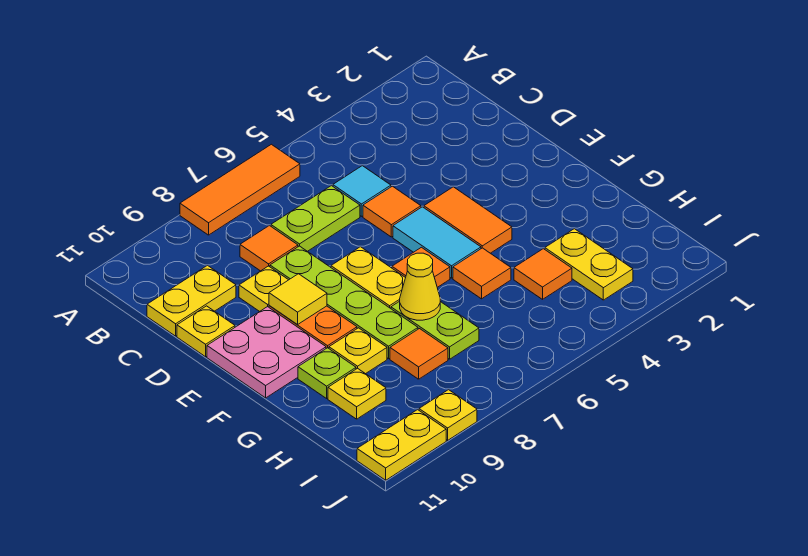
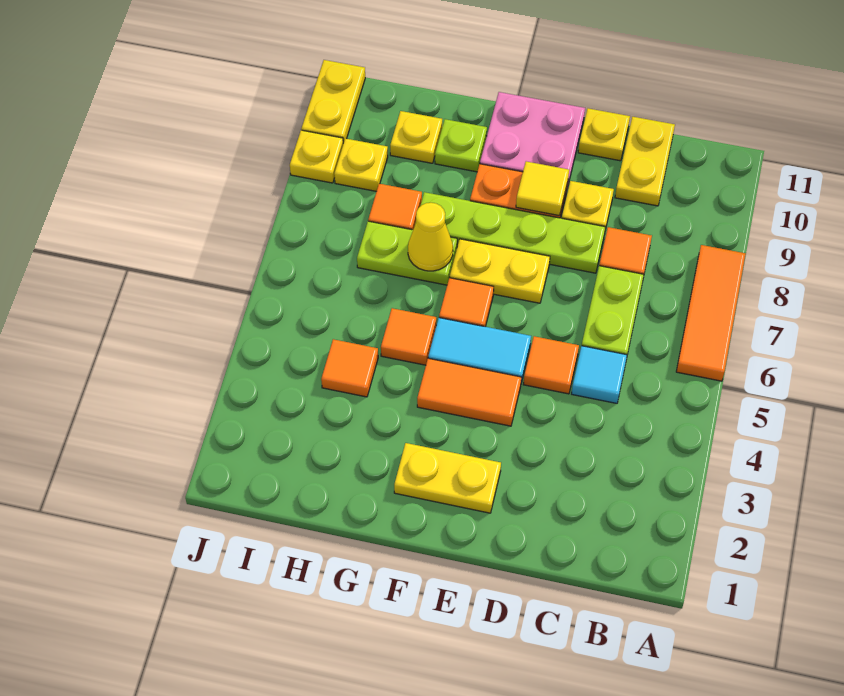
yellow plate G9 level 1 -> yellow plate I9 level 1
yellow plate H3:I3 level 1 -> yellow plate E2:F2 level 1

